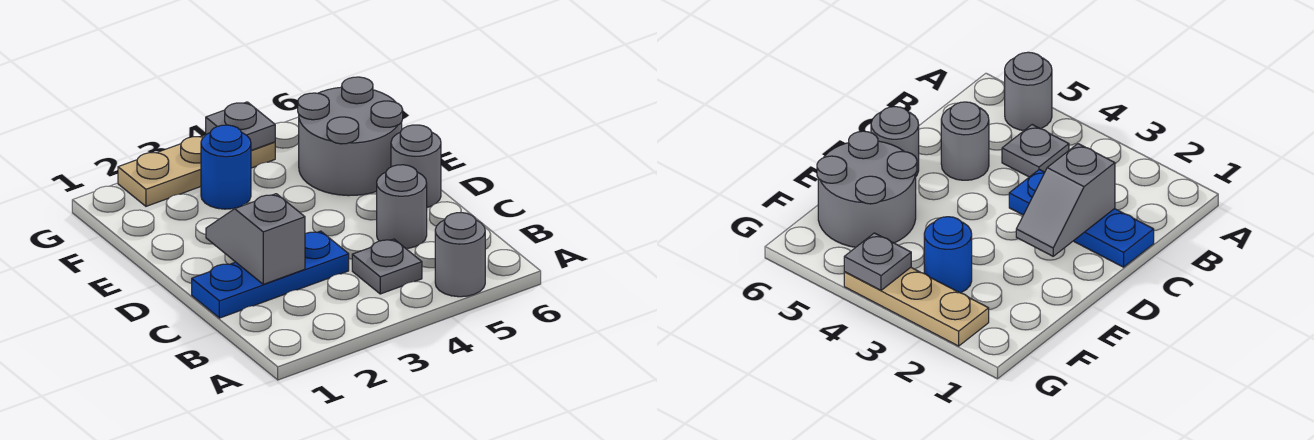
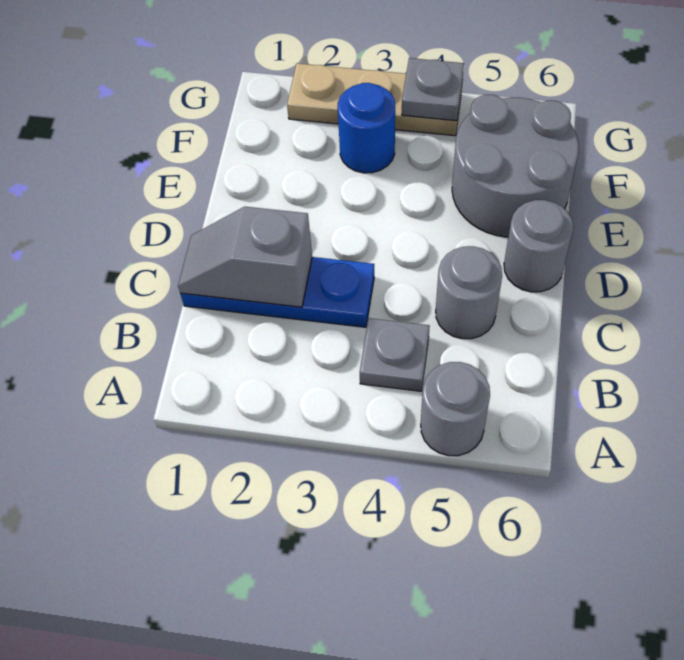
grey slope C2:D2 level 2 top C -> grey slope C1:C2 level 2 top 2

